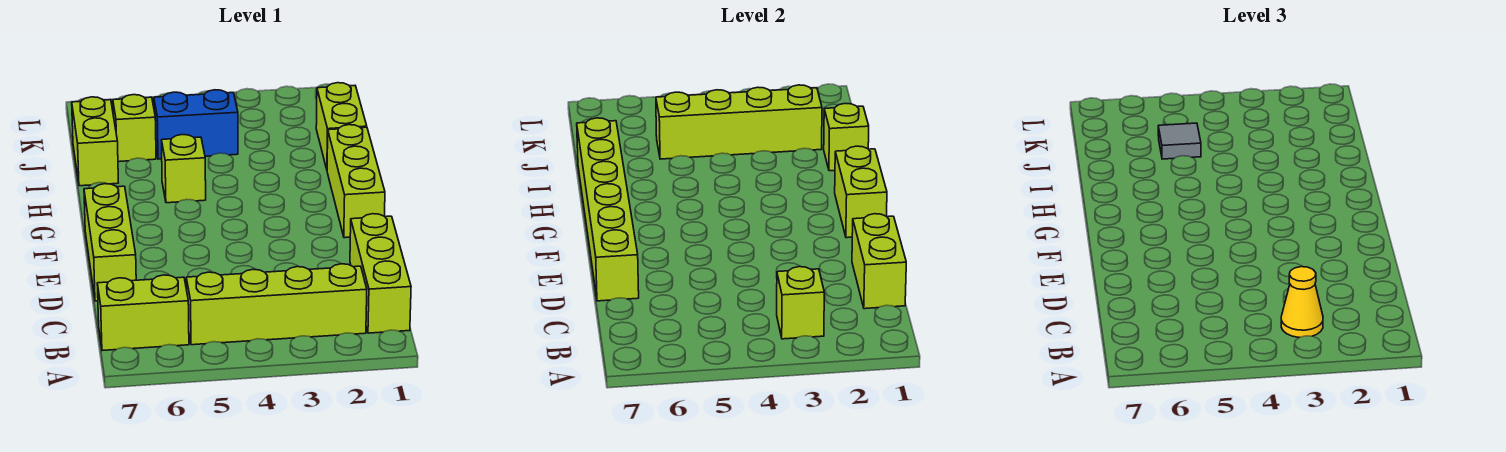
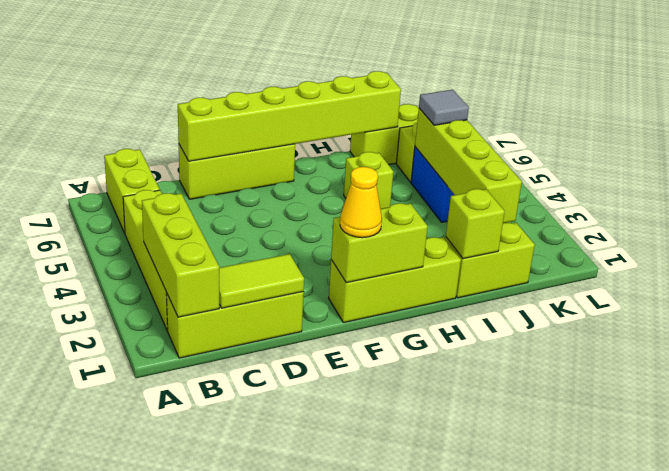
lime brick B3 level 2 -> lime brick B1:B3 level 2
yellow cone B3 level 3 -> yellow cone F1 level 3
lime brick C1:D1 level 2 -> lime tile C1:D1 level 2

